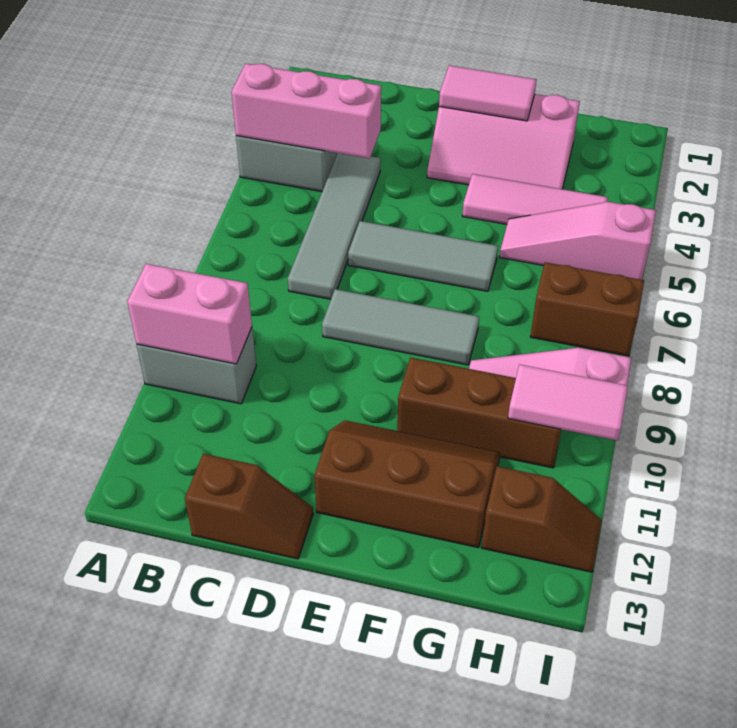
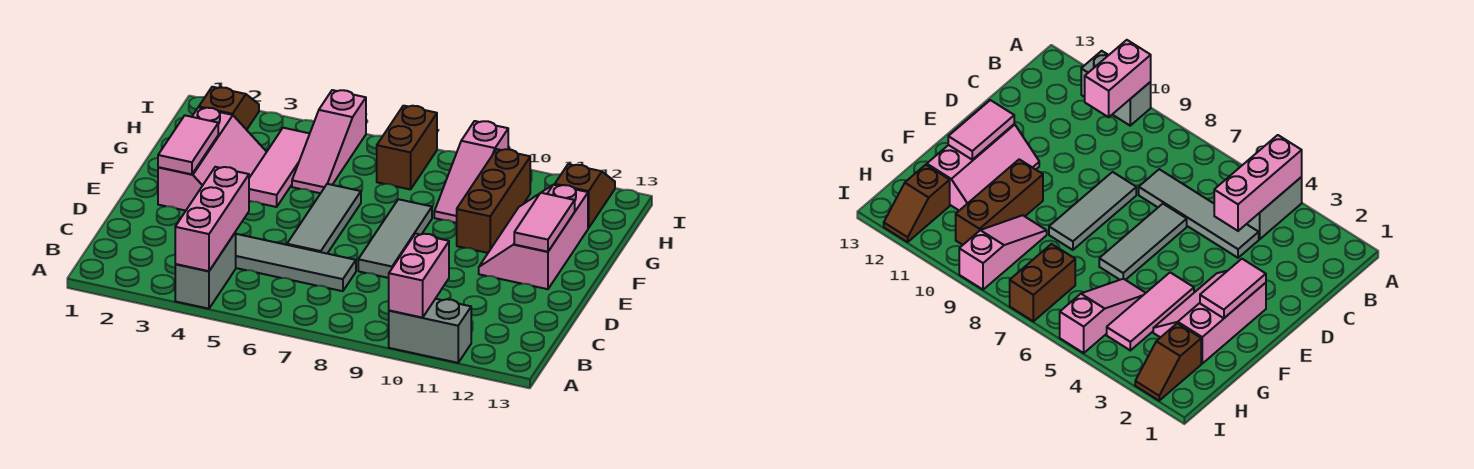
grey brick A10:B10 level 1 -> grey brick A10:A11 level 1
brown slope C13:D13 level 1 top C -> brown slope H2:I2 level 1 top H
brown slope E11:G12 level 1 top 12 -> pink slope E11:G12 level 1 top 12
pink tile H10:I10 level 2 -> pink tile E12:F12 level 2

